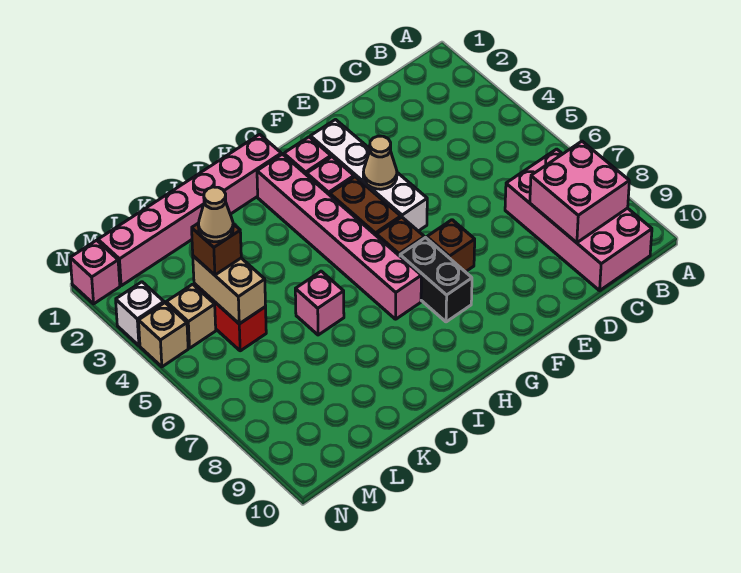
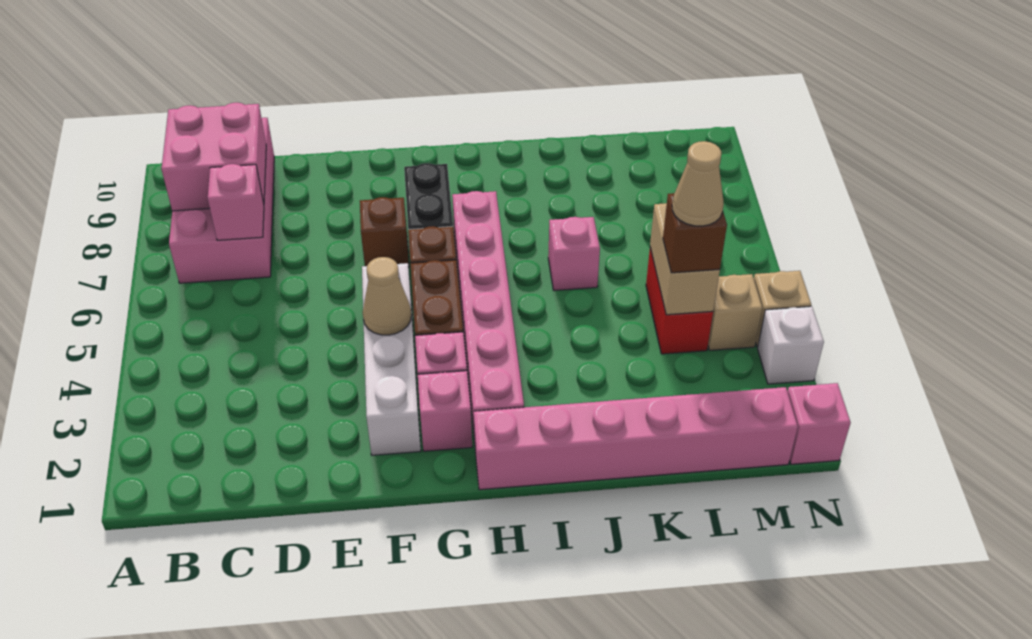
none -> pink brick C7 level 2

